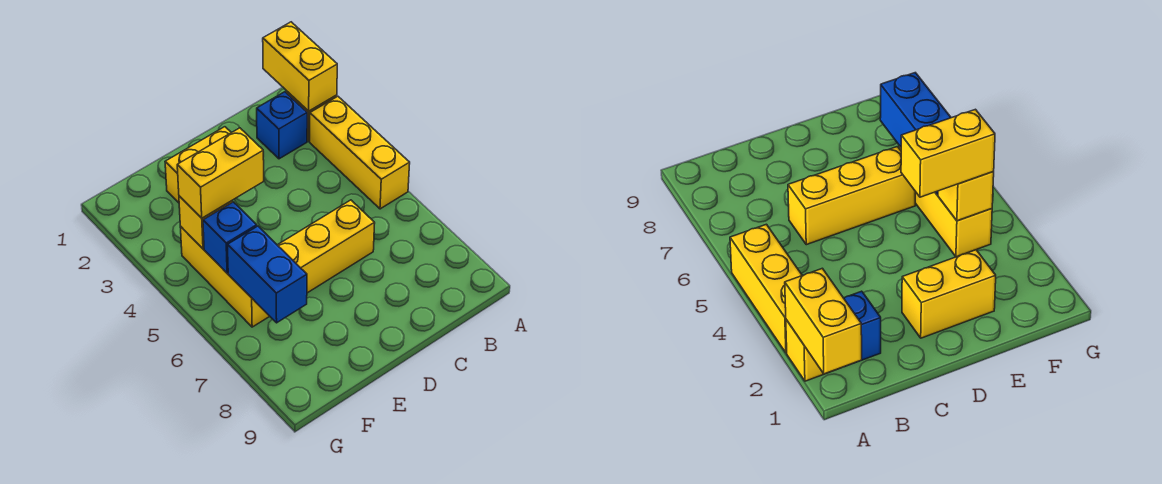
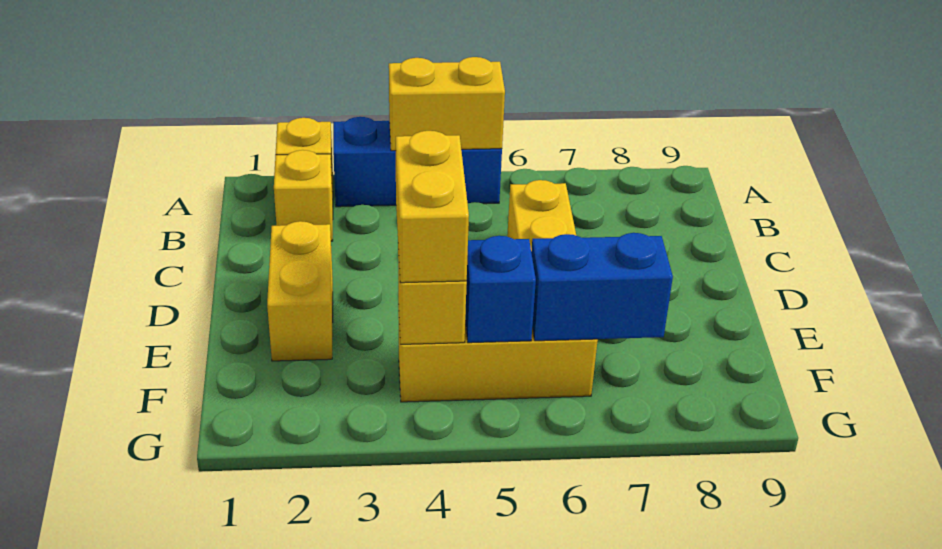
yellow brick A1:A2 level 2 -> yellow brick A4:A5 level 2
yellow brick A3:A5 level 1 -> blue brick A3:A5 level 1
blue brick B2 level 1 -> yellow brick B2 level 1

